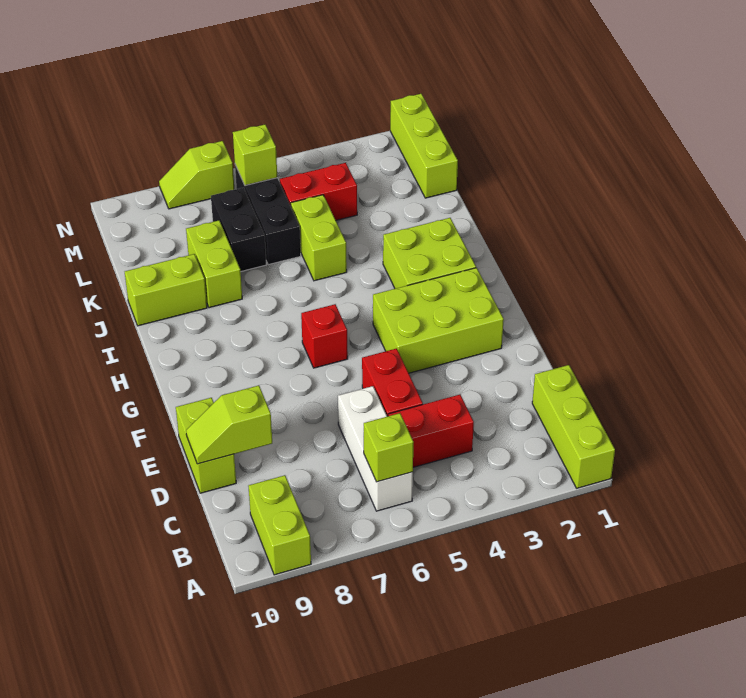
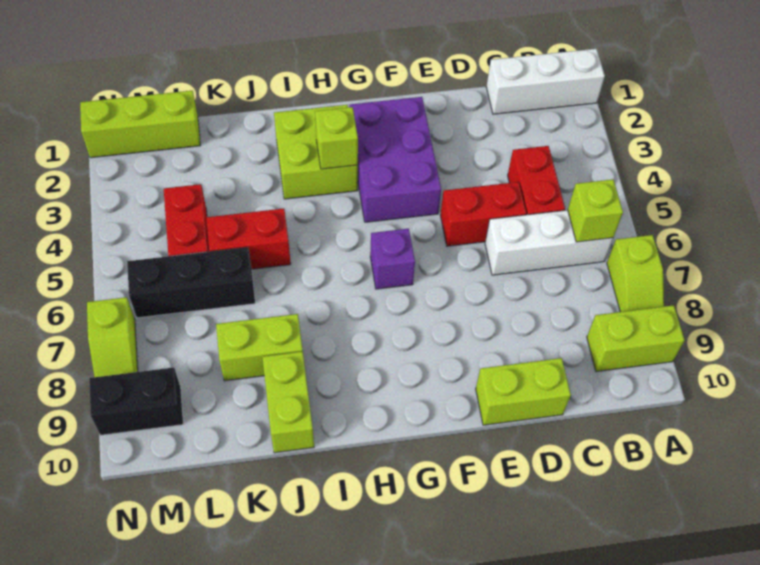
lime brick A1:C1 level 1 -> white brick A1:C1 level 1
lime slope D9:D10 level 2 top 9 -> lime slope A7:A8 level 1 top 7
lime brick F2:G4 level 1 -> purple brick F2:G4 level 1
red brick G6 level 1 -> purple brick G6 level 1
lime brick J5:K5 level 1 -> red brick J5:K5 level 1
black brick K7:L7 level 1 -> black brick M9:N9 level 1
lime brick M6 level 2 -> lime brick H3 level 2

